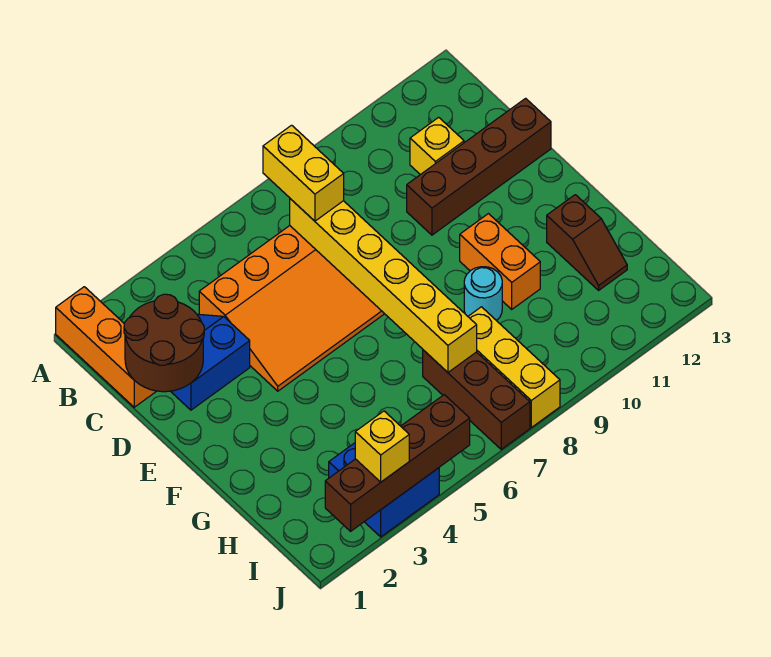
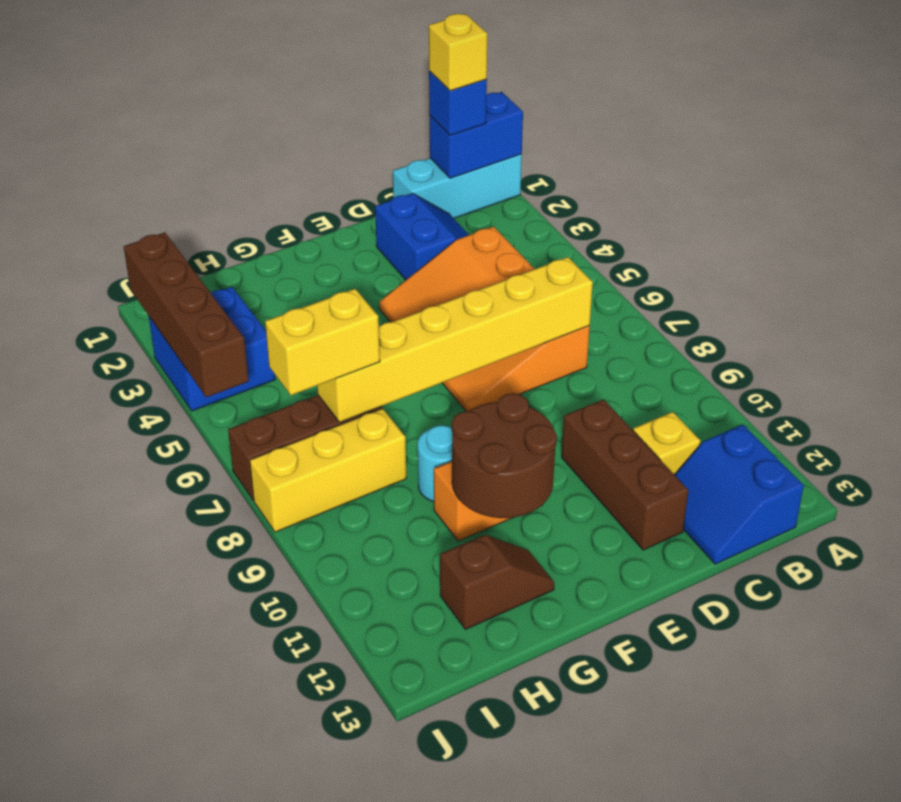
orange brick A1:C1 level 1 -> cyan brick A1:C1 level 1
none -> blue brick A1:B1 level 2
none -> blue brick B1 level 3
yellow brick B7:C7 level 3 -> yellow brick H7:I7 level 3
none -> blue slope B12:C13 level 1 top B
brown round brick C1:D2 level 2 -> brown round brick F10:G11 level 2
brown brick D10:D13 level 1 -> brown brick D10:D12 level 1
brown slope G12:H12 level 1 top G -> brown slope G12:H12 level 1 top H
yellow brick J3 level 3 -> yellow brick B1 level 4

